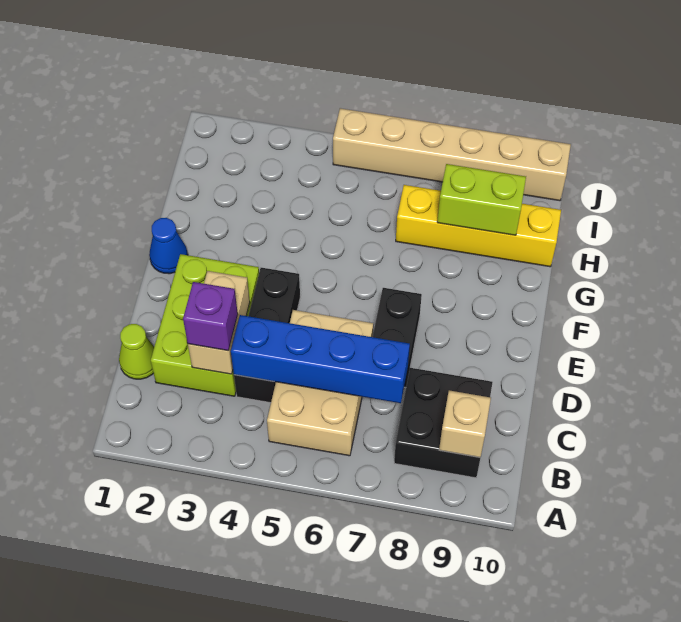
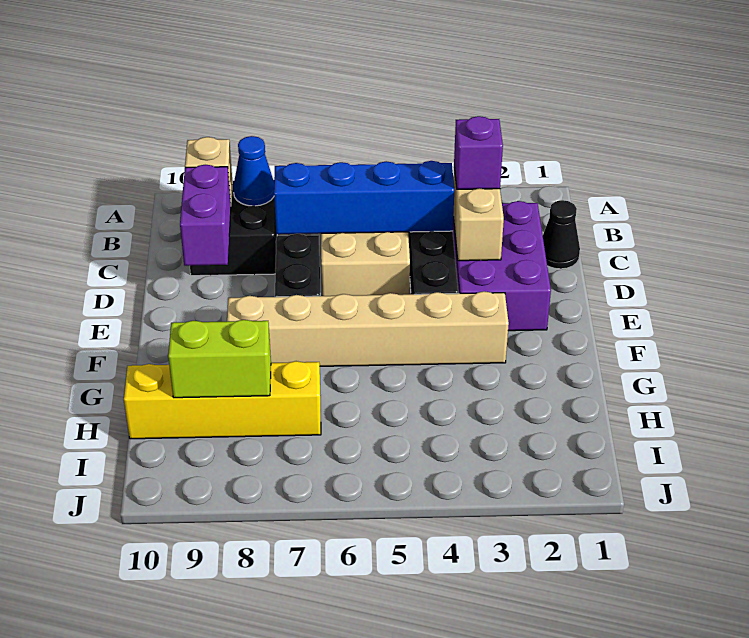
lime cone C1 level 1 -> black cone C1 level 1
lime brick C2:E3 level 1 -> purple brick C2:E3 level 1
none -> purple brick C9:D9 level 2
blue cone F1 level 1 -> blue cone B8 level 2
tan brick J5:J10 level 1 -> tan brick F3:F8 level 1

